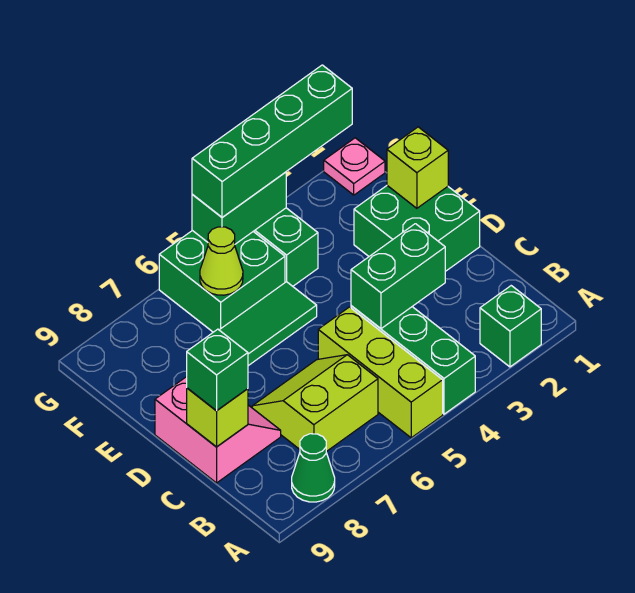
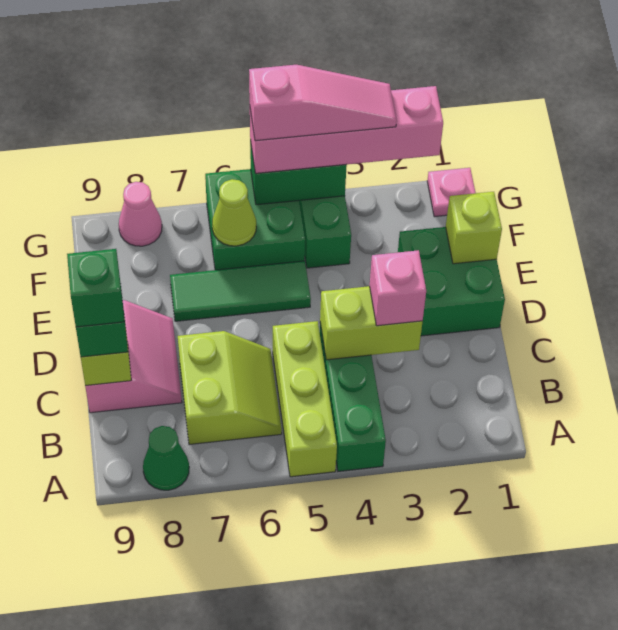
green brick A2 level 1 -> green brick C9 level 4
lime slope B6:C7 level 1 top B -> lime slope B6:C7 level 1 top 7
green brick C3:C4 level 2 -> lime brick C3:C4 level 2
none -> pink brick C3 level 3
green brick G2:G5 level 3 -> pink brick G2:G5 level 3
none -> pink slope G3:G5 level 4 top 5
none -> pink cone G8 level 1

